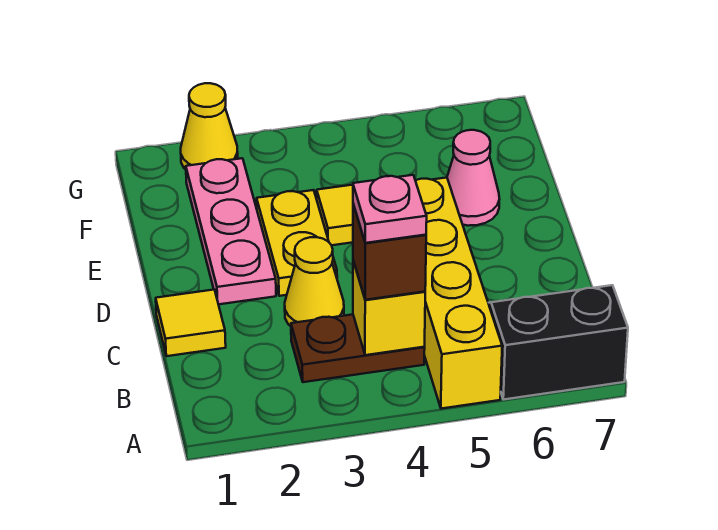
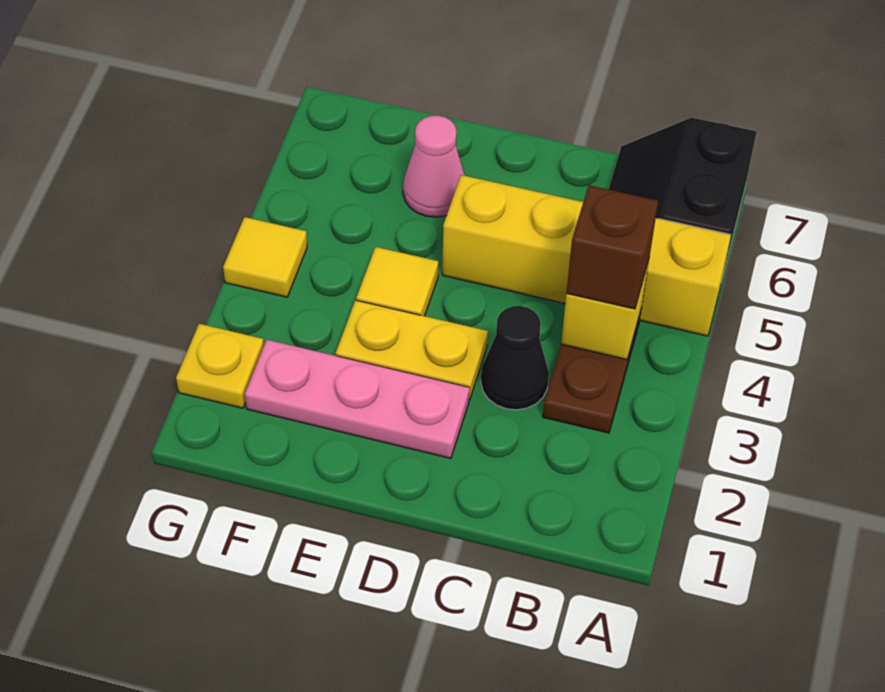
pink plate B4 level 4 -> none
yellow tile C1 level 1 -> yellow tile G4 level 1
yellow cone C3 level 1 -> black cone C3 level 1
yellow cone G2 level 1 -> yellow plate G2 level 1

